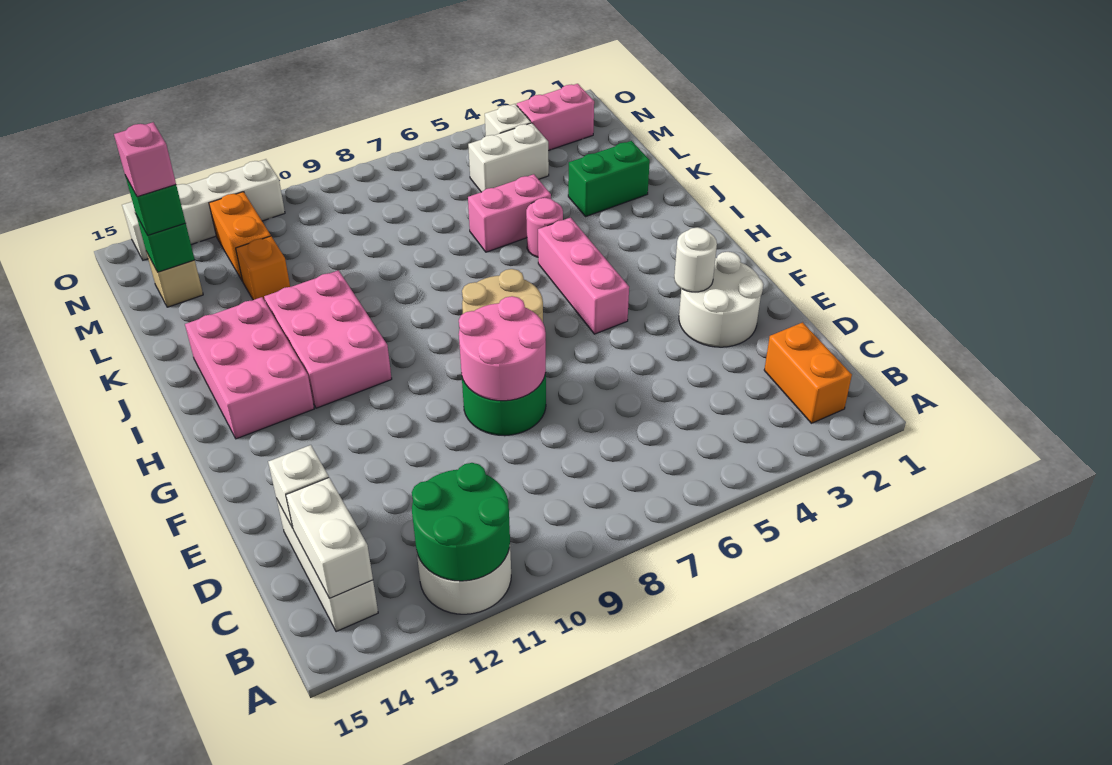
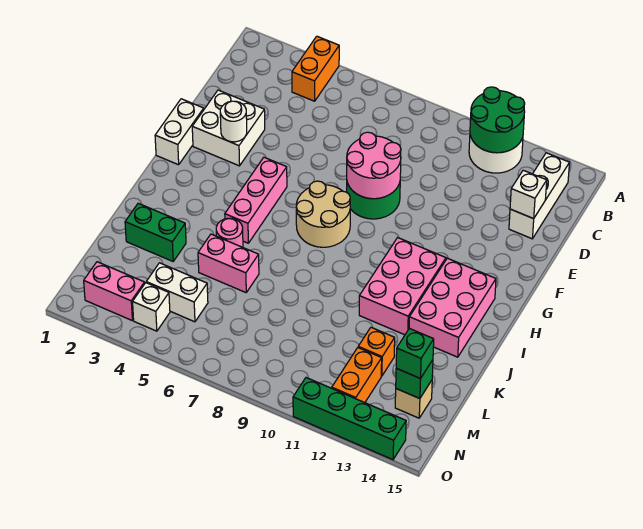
orange brick B2:C2 level 1 -> orange brick A4:B4 level 1
white brick B14:C14 level 2 -> white brick F1:G1 level 1
white round brick E2:F3 level 1 -> white brick E2:F3 level 1
pink brick M14 level 4 -> none
white brick O11:O14 level 1 -> green brick O11:O14 level 1

